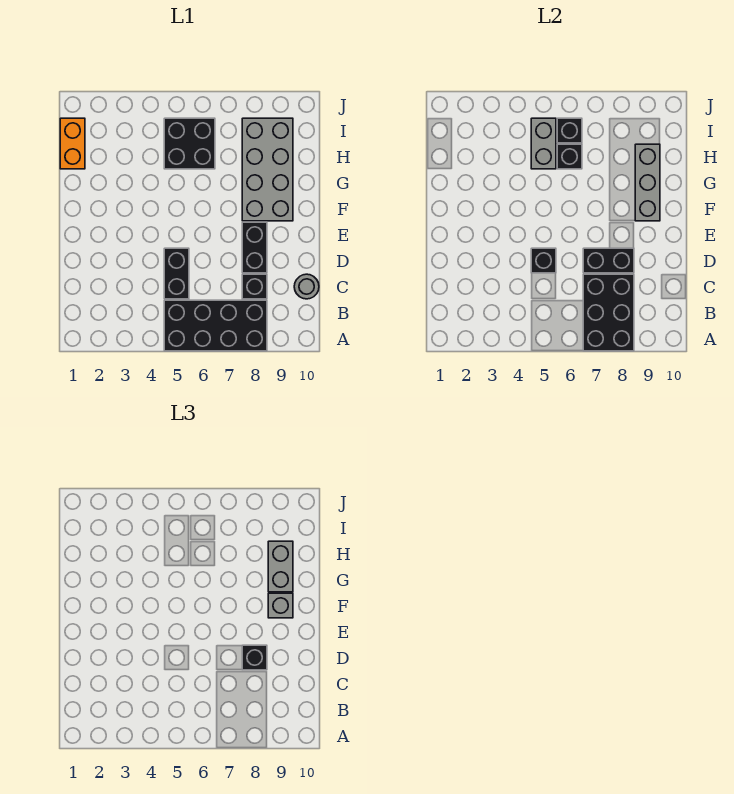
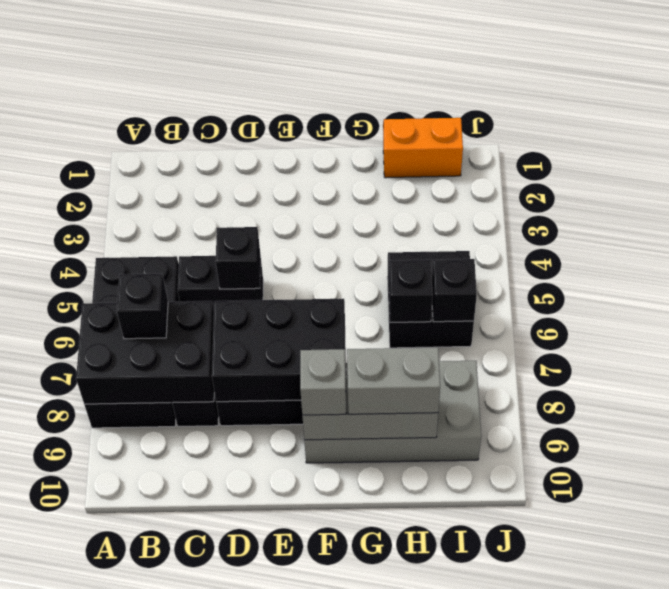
grey round brick C10 level 1 -> none
black brick D7:D8 level 2 -> black brick D7:F8 level 2
black brick D8 level 3 -> black brick B7 level 3
grey brick H5:I5 level 2 -> none

